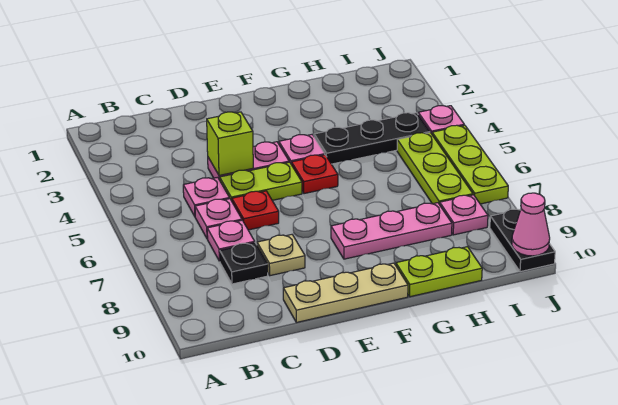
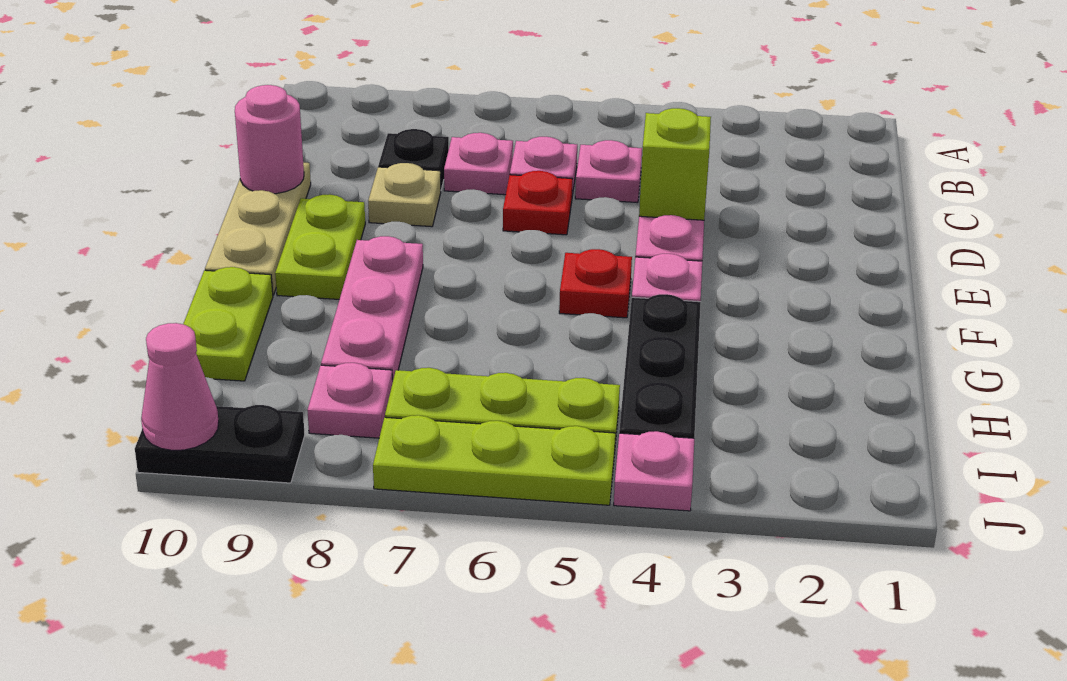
lime plate D5:E5 level 1 -> lime plate E9:F9 level 1
none -> pink round brick D10 level 2

